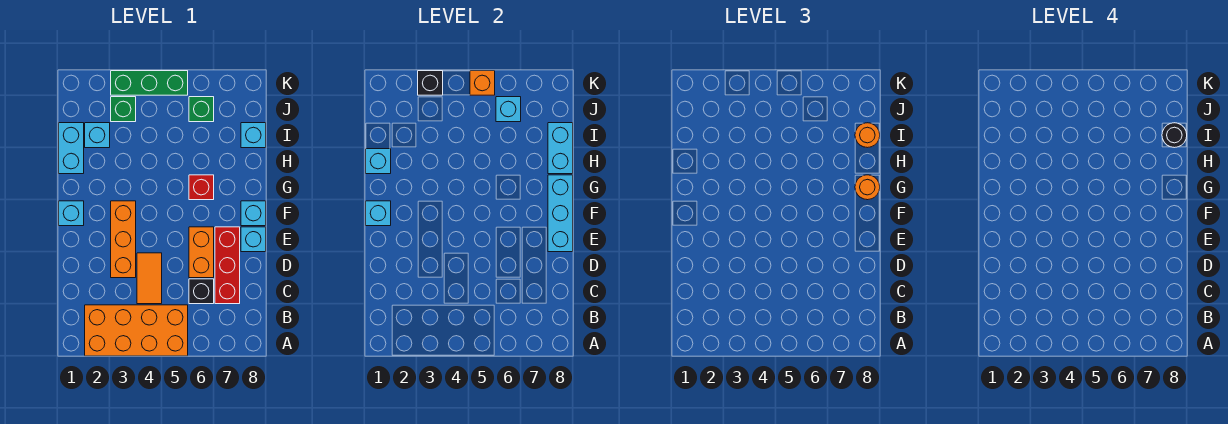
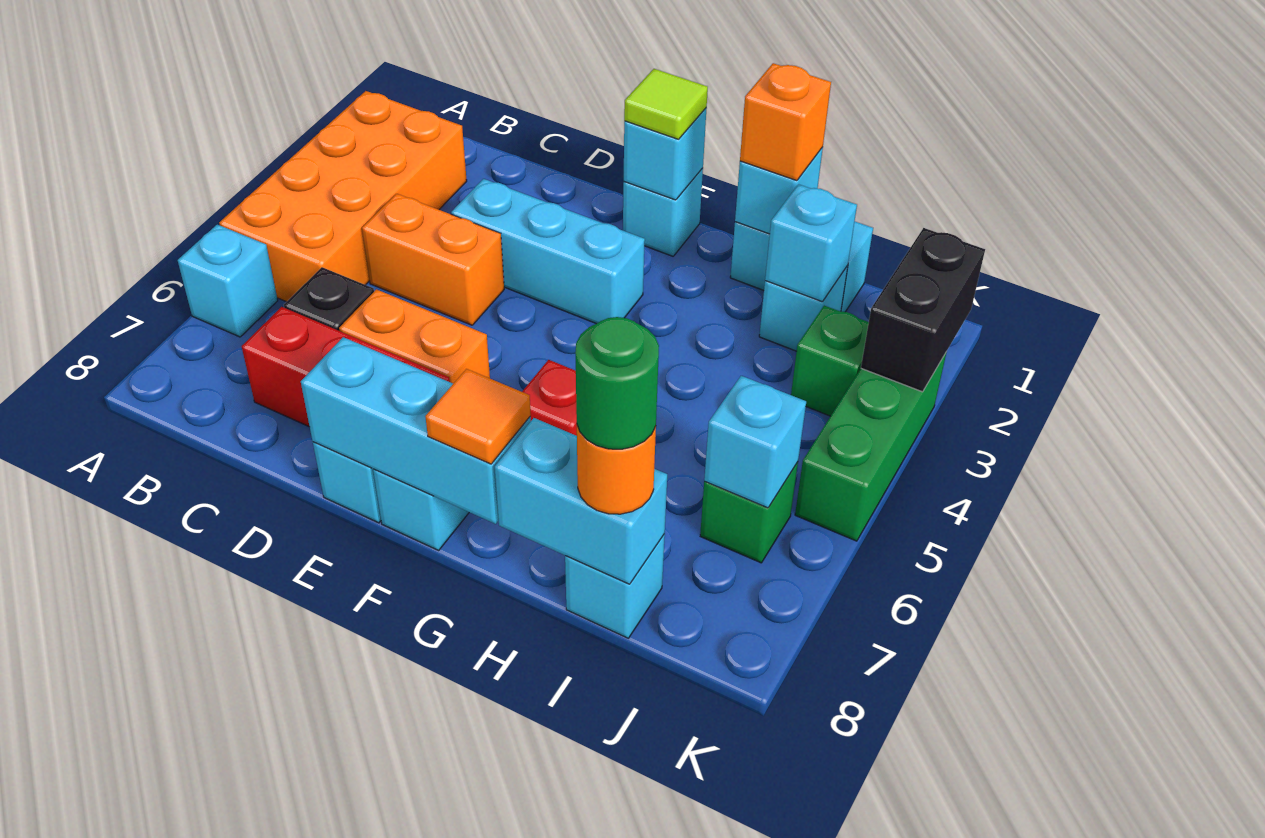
none -> cyan brick A6 level 1
orange tile C4:D4 level 1 -> orange brick C4:D4 level 1
orange brick D3:F3 level 1 -> cyan brick D3:F3 level 1
none -> lime tile F1 level 3
orange round brick G8 level 3 -> orange tile G8 level 3
none -> cyan brick I2 level 2
black round brick I8 level 4 -> green round brick I8 level 4
black brick K3 level 2 -> black brick K2:K3 level 2
orange brick K5 level 2 -> orange brick H1 level 3

